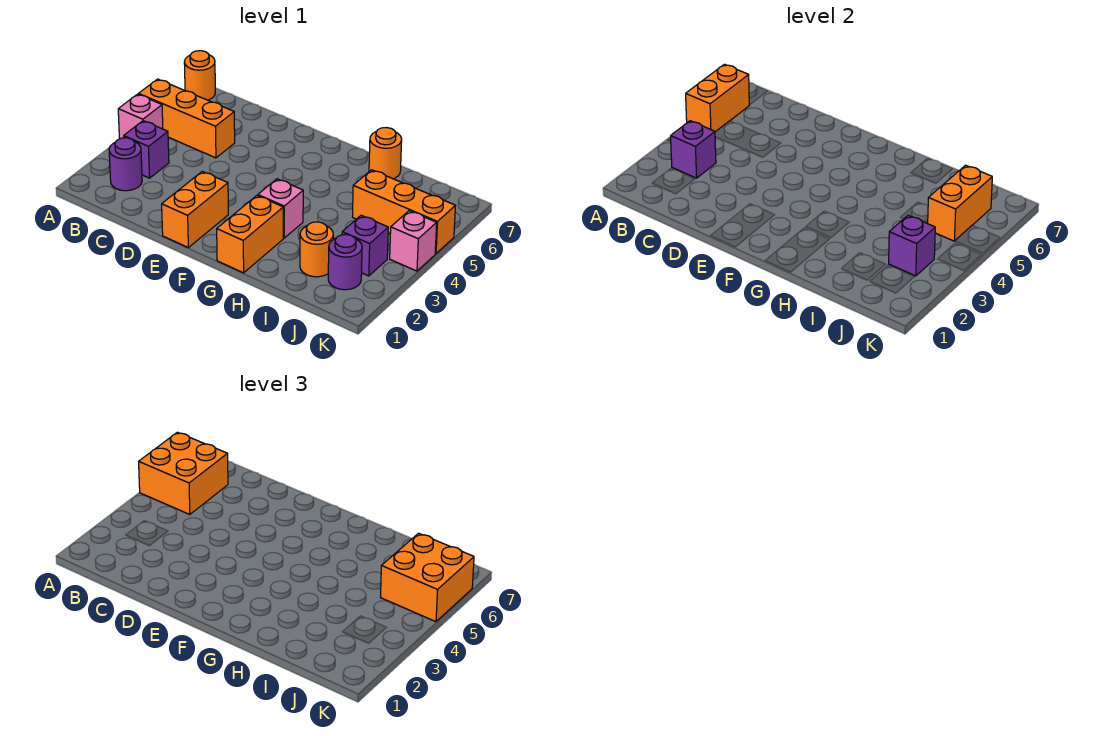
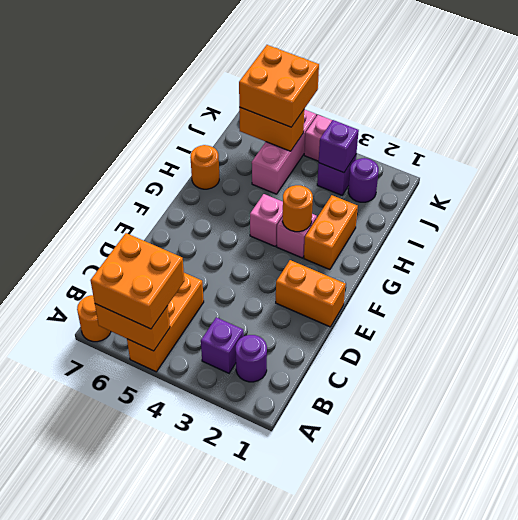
pink brick A4 level 1 -> pink brick G4 level 1
purple brick B3 level 2 -> none
orange brick G1:G2 level 1 -> orange brick G2:H2 level 1
orange round brick I2 level 1 -> orange round brick G3 level 2
orange brick I5:K5 level 1 -> pink brick I5:K5 level 1

